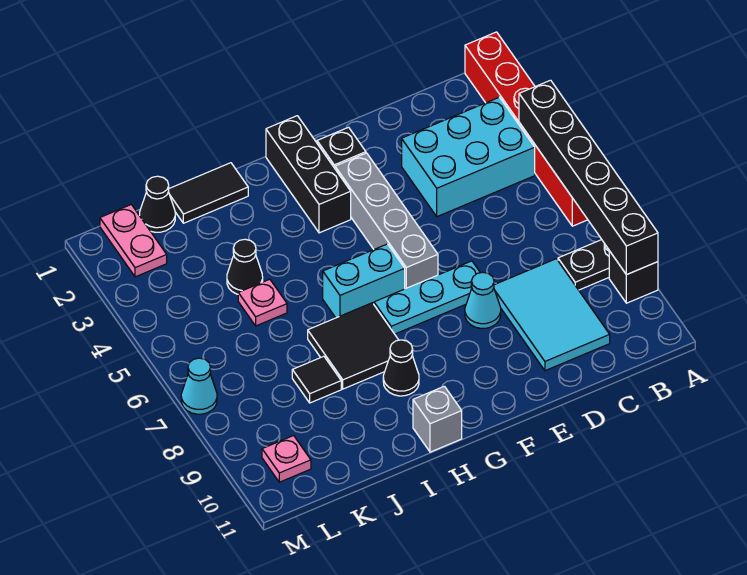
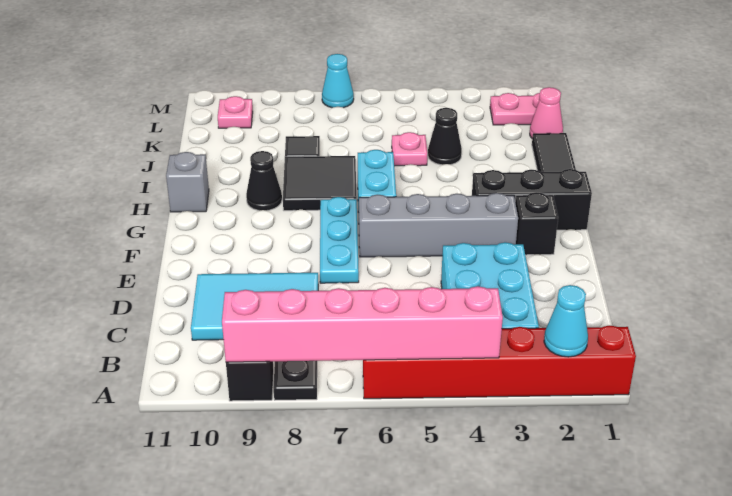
black brick A4:A9 level 2 -> pink brick A4:A9 level 2
cyan cone E8 level 1 -> cyan cone A2 level 2
black cone K1 level 1 -> pink cone K1 level 1

